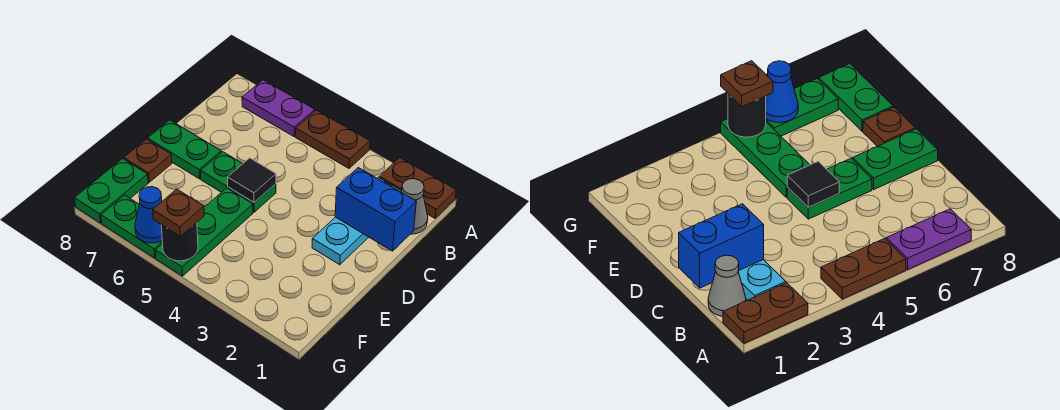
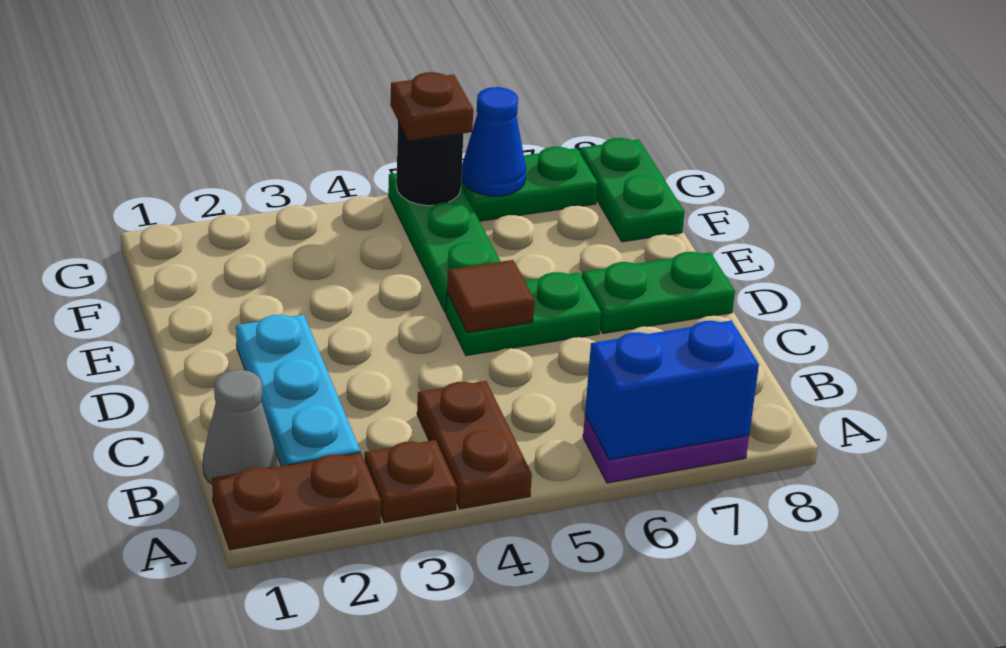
brown plate A4:A5 level 1 -> brown plate A4:B4 level 1
blue brick C1:C2 level 2 -> blue brick A6:A7 level 2
black tile D5 level 2 -> brown tile D5 level 2
brown plate E8 level 1 -> brown plate A3 level 1

